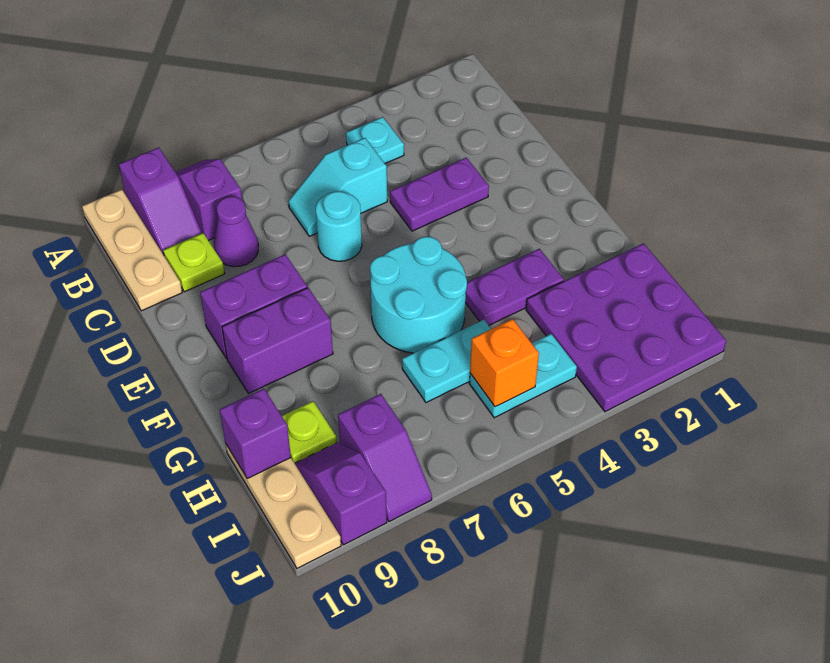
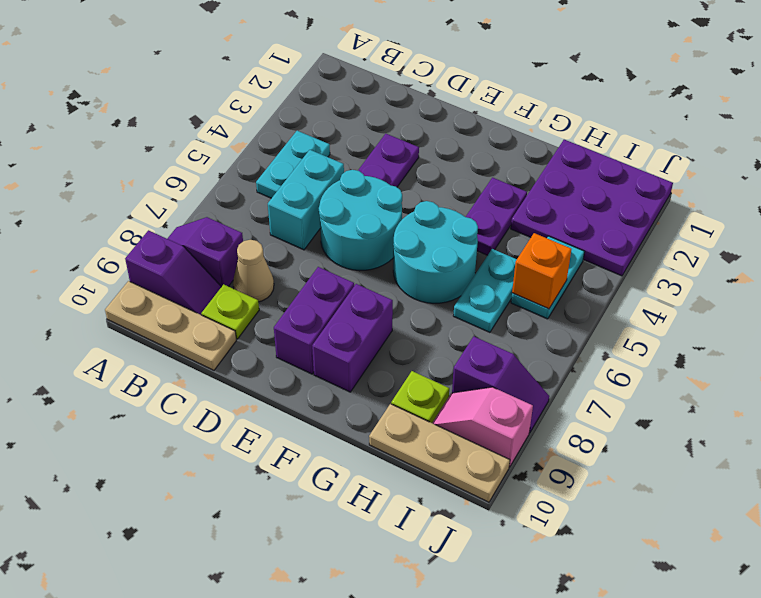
cyan plate B4 level 1 -> cyan plate B4:B5 level 1
cyan slope C5:C6 level 1 top 5 -> cyan brick C5:C6 level 1
purple cone C8 level 1 -> tan cone C8 level 1
cyan round brick D6 level 1 -> cyan round brick D5:E6 level 1
purple brick H10 level 2 -> none
purple slope I9:J9 level 1 top J -> pink slope I9:J9 level 1 top J

